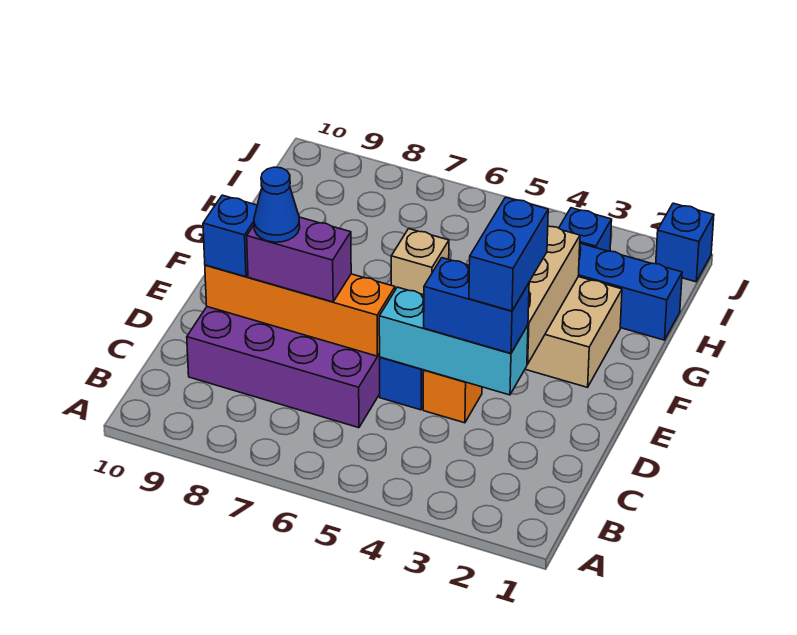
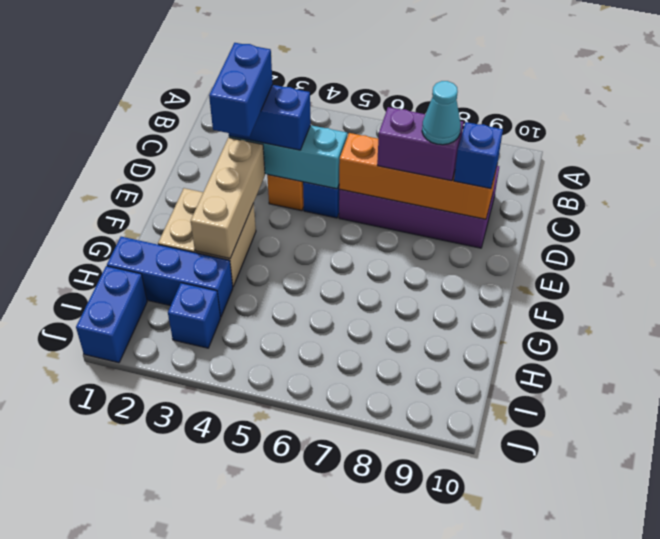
blue cone D8 level 4 -> cyan cone D8 level 4
tan brick G6 level 1 -> none
blue brick J1 level 1 -> blue brick I1:J1 level 1

